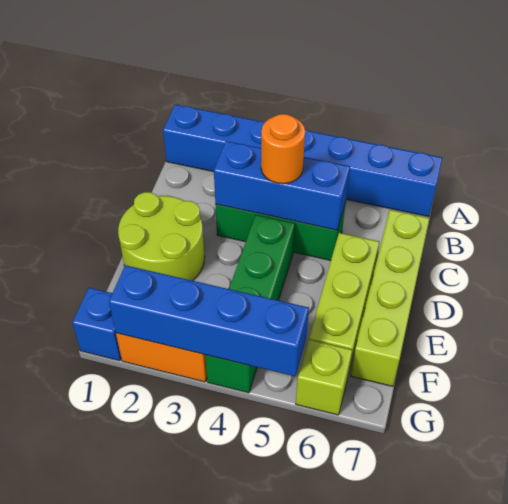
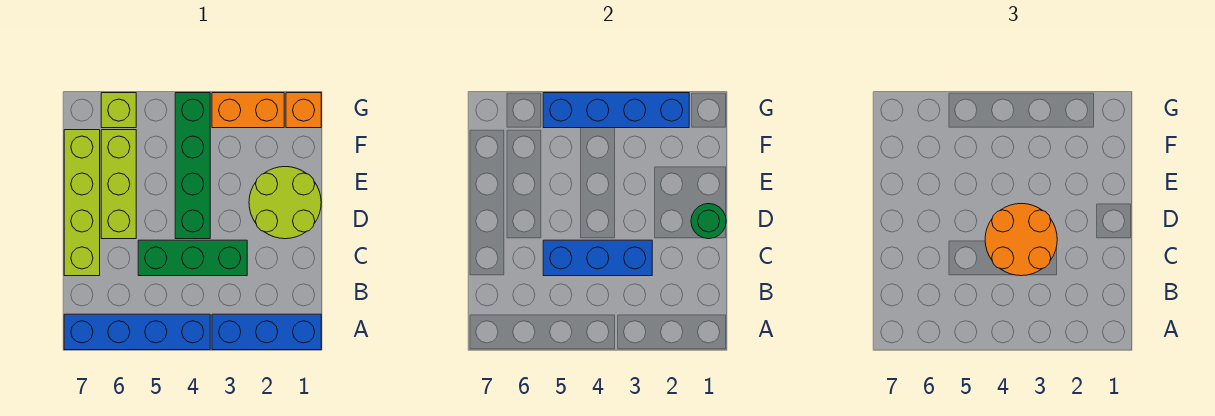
orange round brick C4 level 3 -> orange round brick C3:D4 level 3
none -> green round brick D1 level 2
blue brick G1 level 1 -> orange brick G1 level 1

